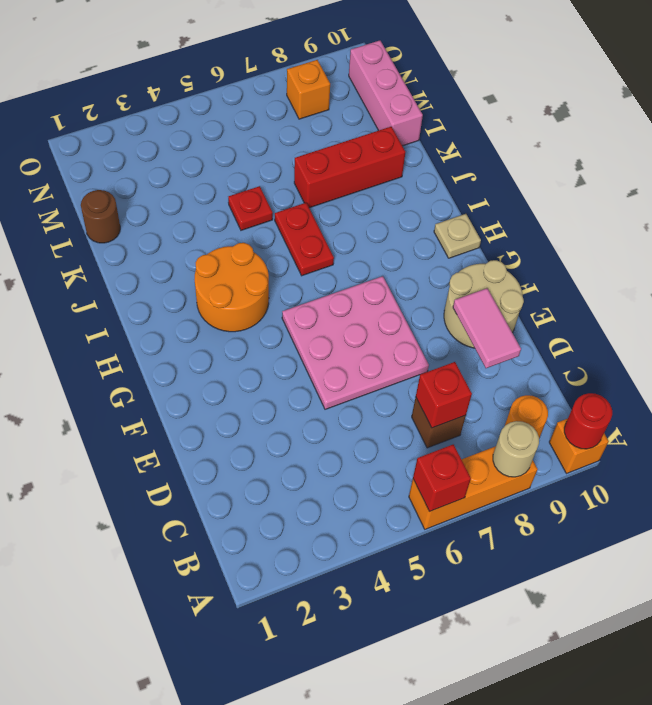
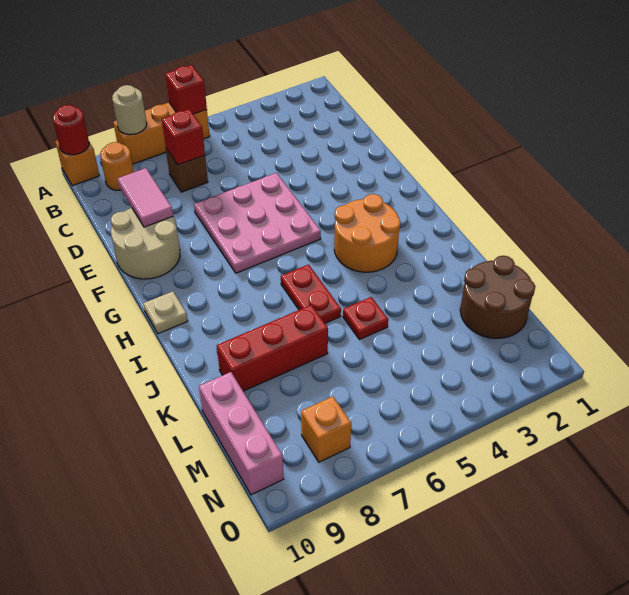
brown round brick L1 level 1 -> brown round brick L1:M2 level 1

